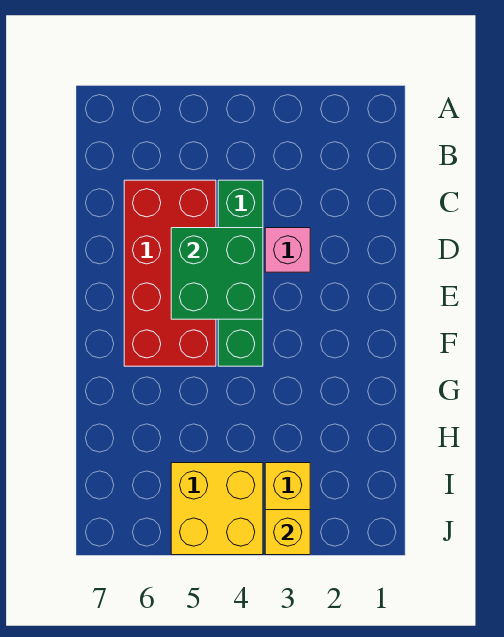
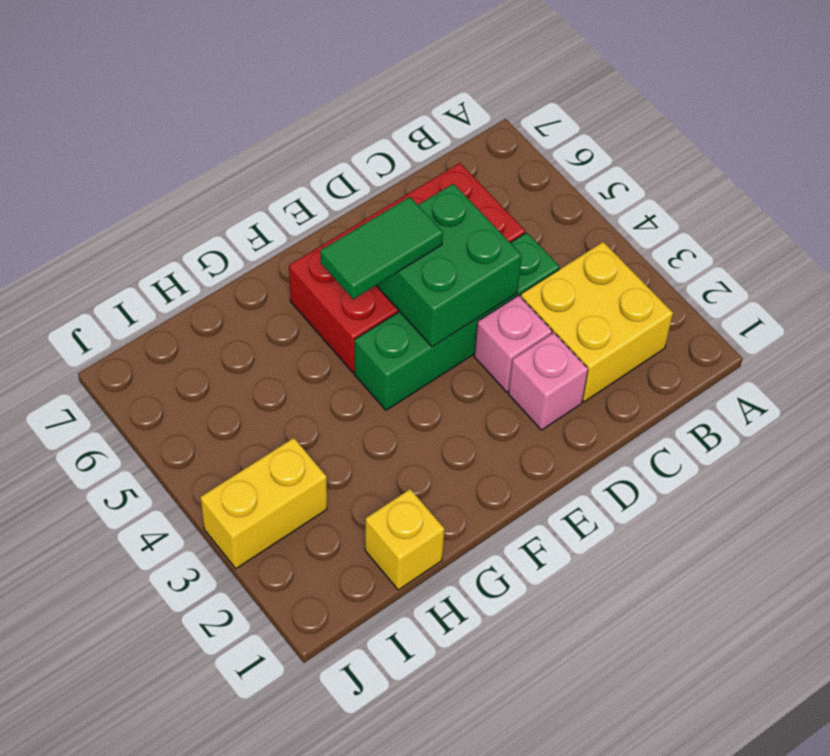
none -> pink brick D2 level 1
none -> green tile E5:F5 level 3
yellow brick I4:J5 level 1 -> yellow brick B2:C3 level 1
yellow brick J3 level 2 -> yellow brick H1 level 1

